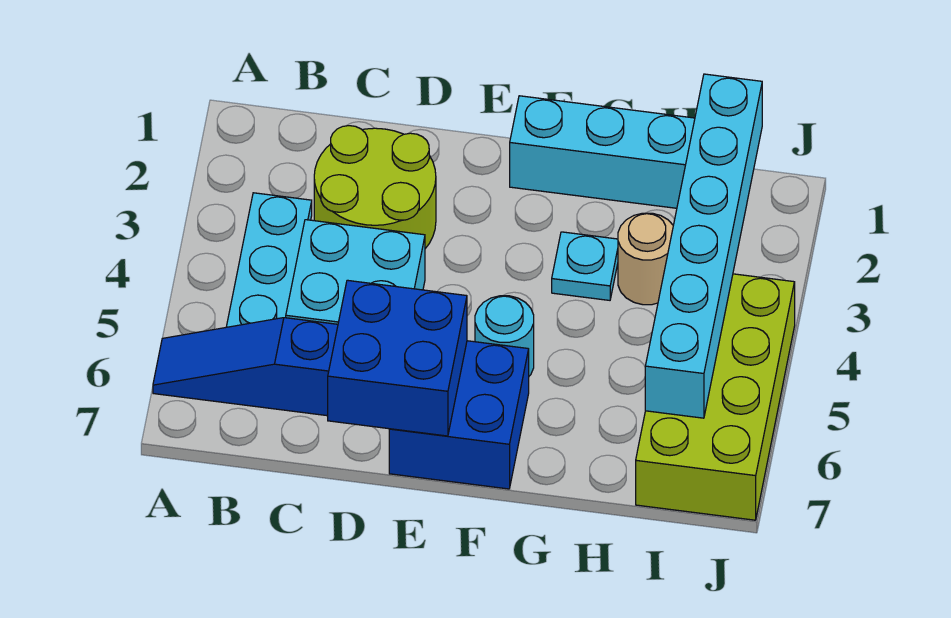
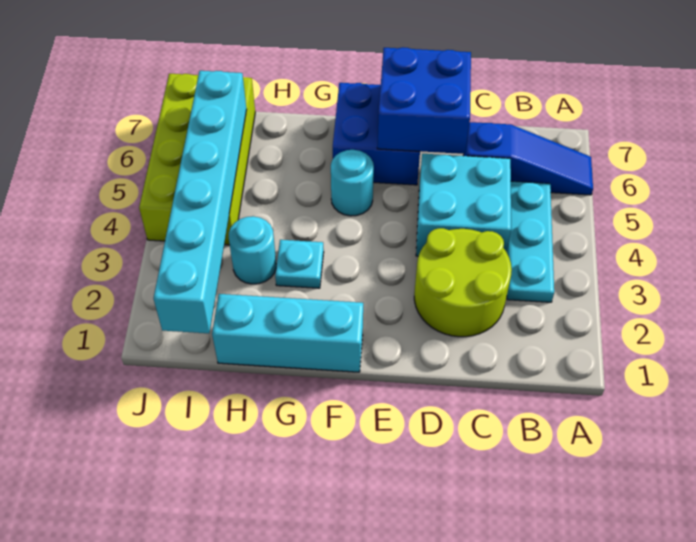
tan round brick H3 level 1 -> cyan round brick H3 level 1

